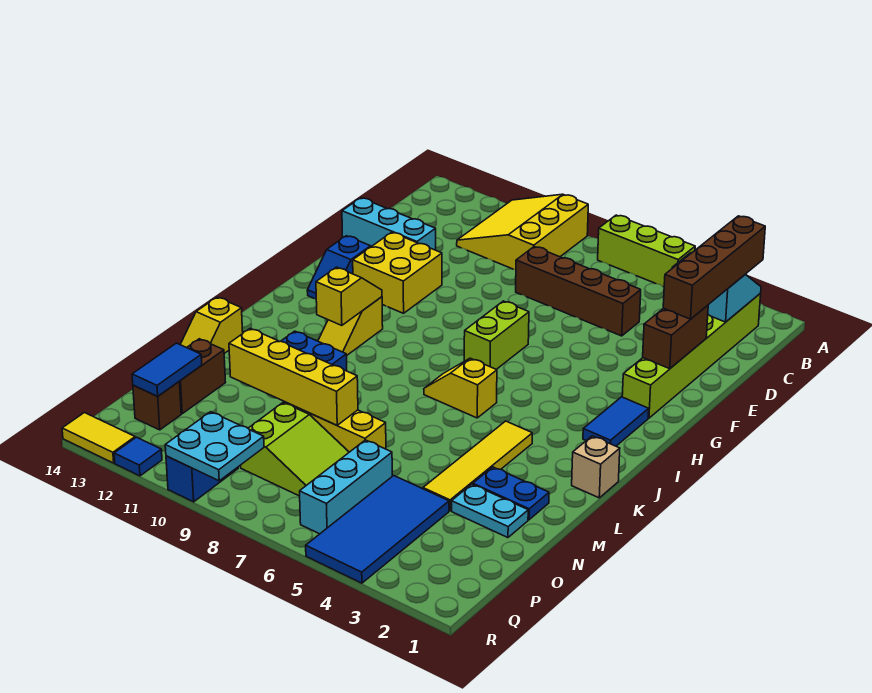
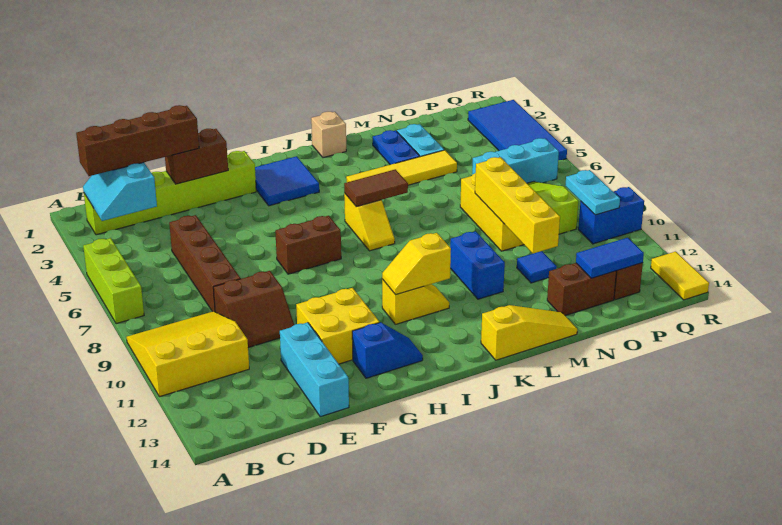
yellow slope A9:C11 level 1 top 9 -> yellow slope A9:C11 level 1 top 11
none -> brown slope D9:E10 level 1 top 9
lime brick G7:H7 level 1 -> brown brick G7:H7 level 1
blue tile H2:I2 level 1 -> blue tile H2:I3 level 1
none -> brown tile J6:K6 level 2
yellow slope L14:M14 level 1 top L -> yellow slope K14:M14 level 1 top K
blue tile O4:R5 level 1 -> blue tile Q2:R5 level 1
cyan plate Q9:R10 level 2 -> cyan plate Q9:Q10 level 2
blue tile R12 level 1 -> blue tile N11 level 1

